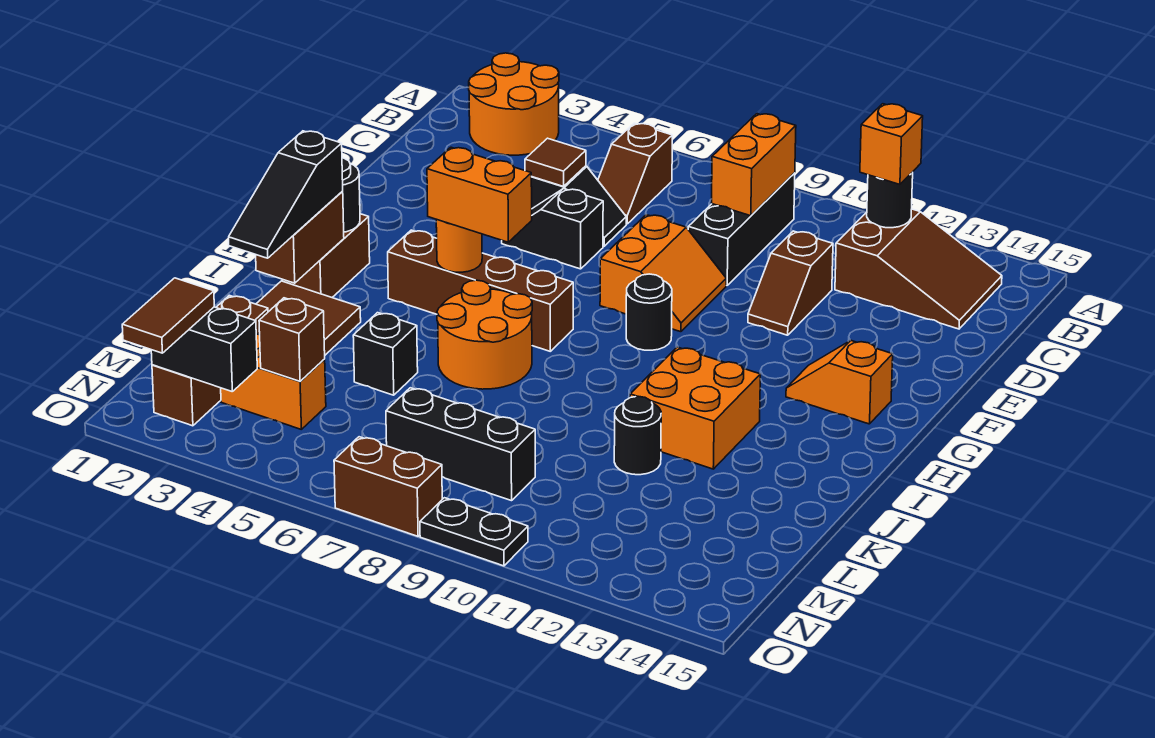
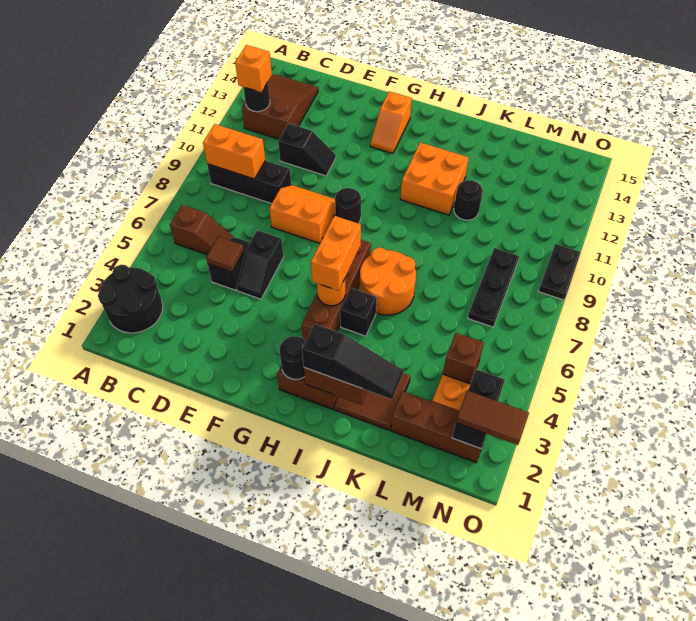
orange round brick A2:B3 level 1 -> black round brick A2:B3 level 1
brown slope D11:E11 level 1 top D -> black slope D11:E11 level 1 top D
black brick K5 level 1 -> black brick I5 level 1
black brick M7:M9 level 1 -> black plate M7:M9 level 1
brown brick O7:O8 level 1 -> none

